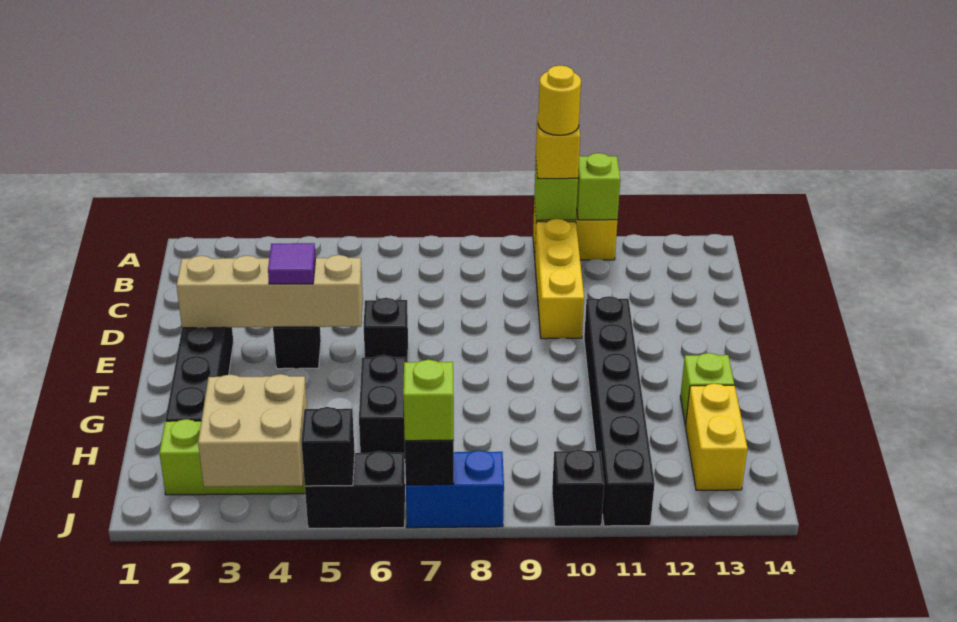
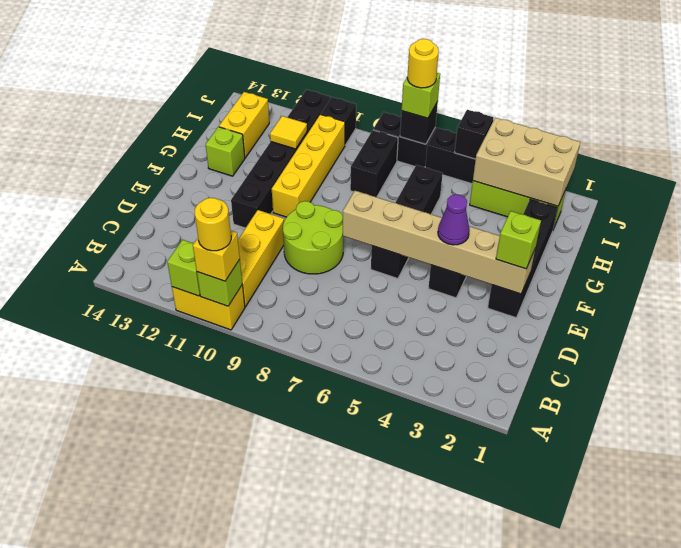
none -> lime round brick D8:E9 level 1
tan brick E2:E5 level 2 -> tan brick E2:E7 level 2
none -> lime brick E2 level 3
purple tile E4 level 3 -> purple cone E4 level 3
none -> yellow brick F10:I10 level 1
none -> black brick H8:I8 level 1
none -> yellow tile H11 level 2
tan brick I3:J4 level 2 -> tan brick I2:J4 level 2
blue brick J7:J8 level 1 -> black brick J7:J8 level 1
none -> yellow round brick J7 level 4

